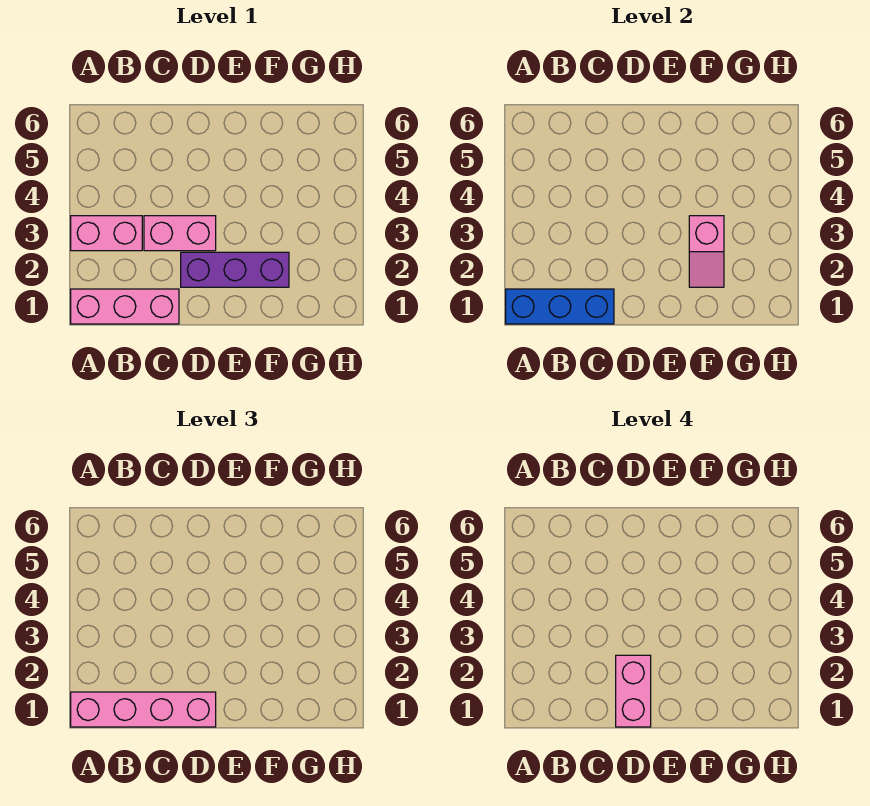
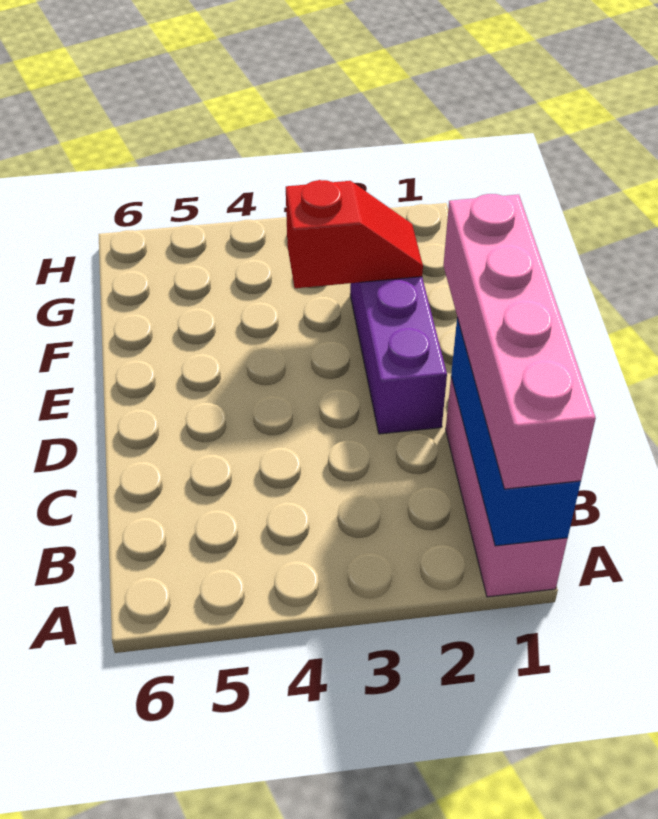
pink brick A3:B3 level 1 -> none
pink brick C3:D3 level 1 -> none
pink brick D1:D2 level 4 -> none
pink slope F2:F3 level 2 top 3 -> red slope F2:F3 level 2 top 3

